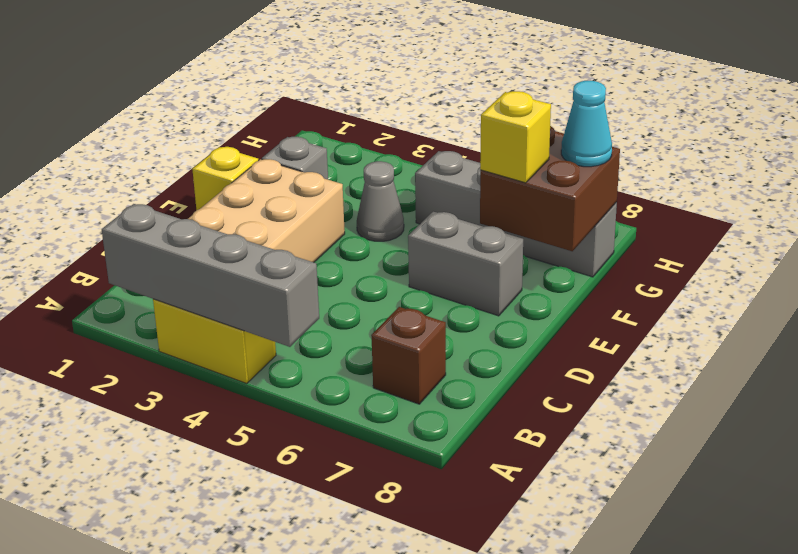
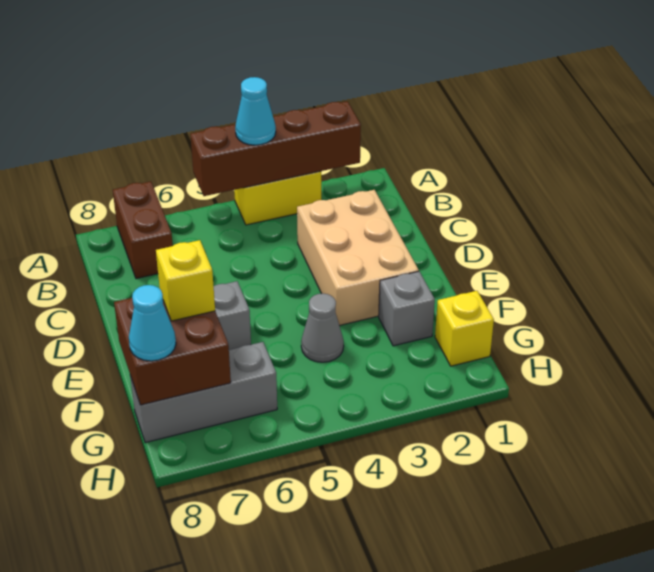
grey brick A2:A5 level 2 -> brown brick A2:A5 level 2
none -> cyan cone A4 level 3
brown brick B7 level 1 -> brown brick A7:B7 level 1
yellow brick E1 level 1 -> yellow brick G1 level 1
grey brick G5:G8 level 1 -> grey brick G6:G8 level 1

